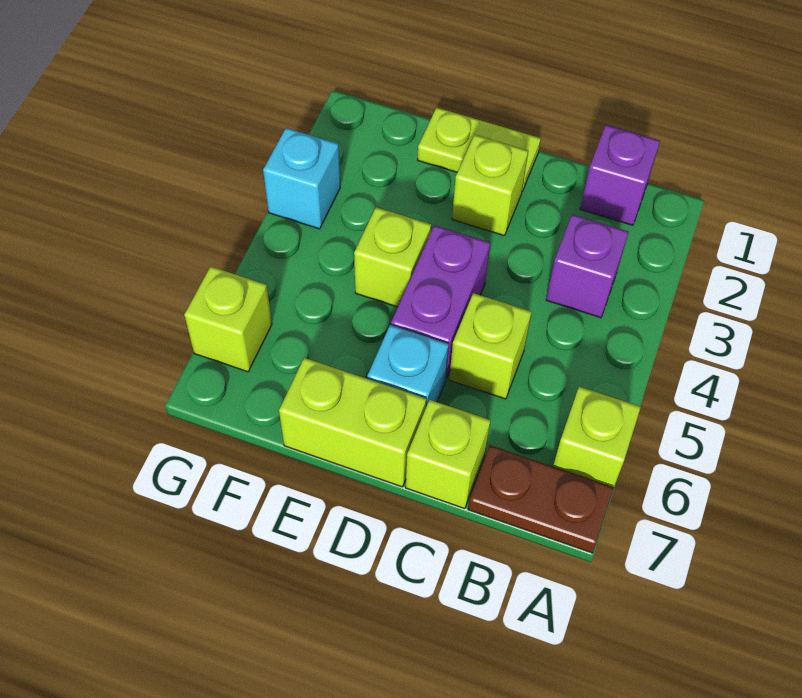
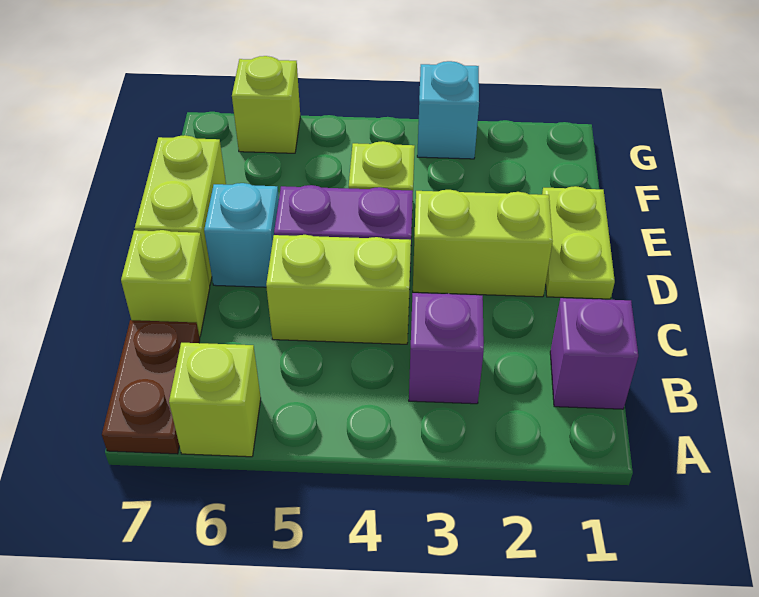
lime brick C5 level 1 -> lime brick C4:C5 level 1
lime brick D2 level 1 -> lime brick D2:D3 level 1

